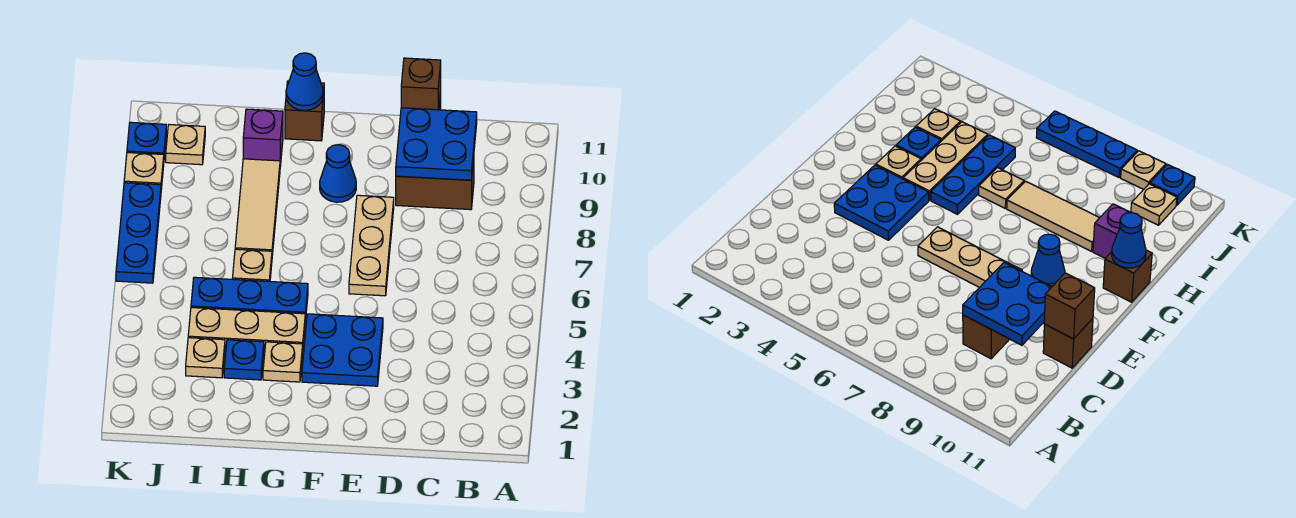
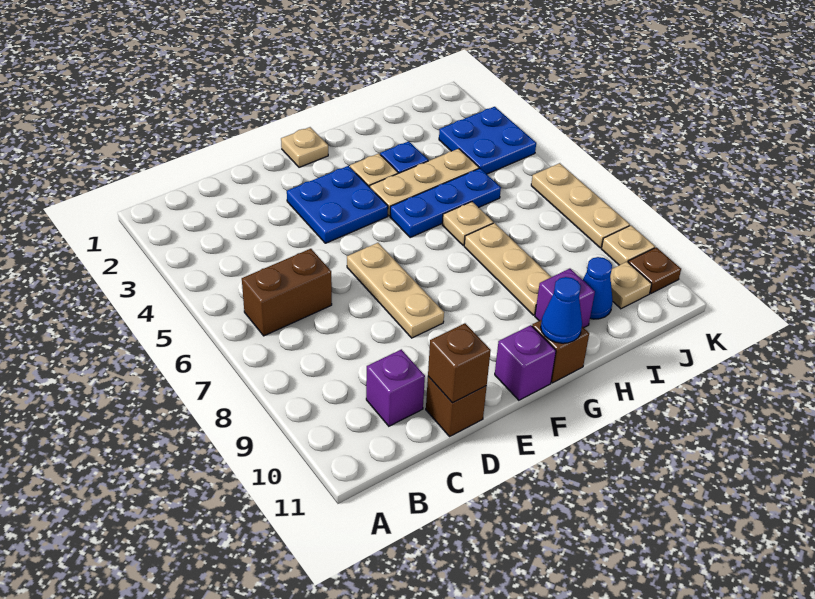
brown brick C9:D9 level 1 -> brown brick B6:C6 level 1
blue plate C9:D10 level 2 -> blue plate J3:K4 level 1
none -> purple brick C10 level 1
blue cone F9 level 1 -> blue cone I10 level 1
none -> purple brick F11 level 1
tan tile H7:H9 level 1 -> tan plate H7:H9 level 1
tan plate I3 level 1 -> tan plate F1 level 1
blue plate K6:K8 level 1 -> tan plate K6:K8 level 1
blue plate K10 level 1 -> brown plate K10 level 1

